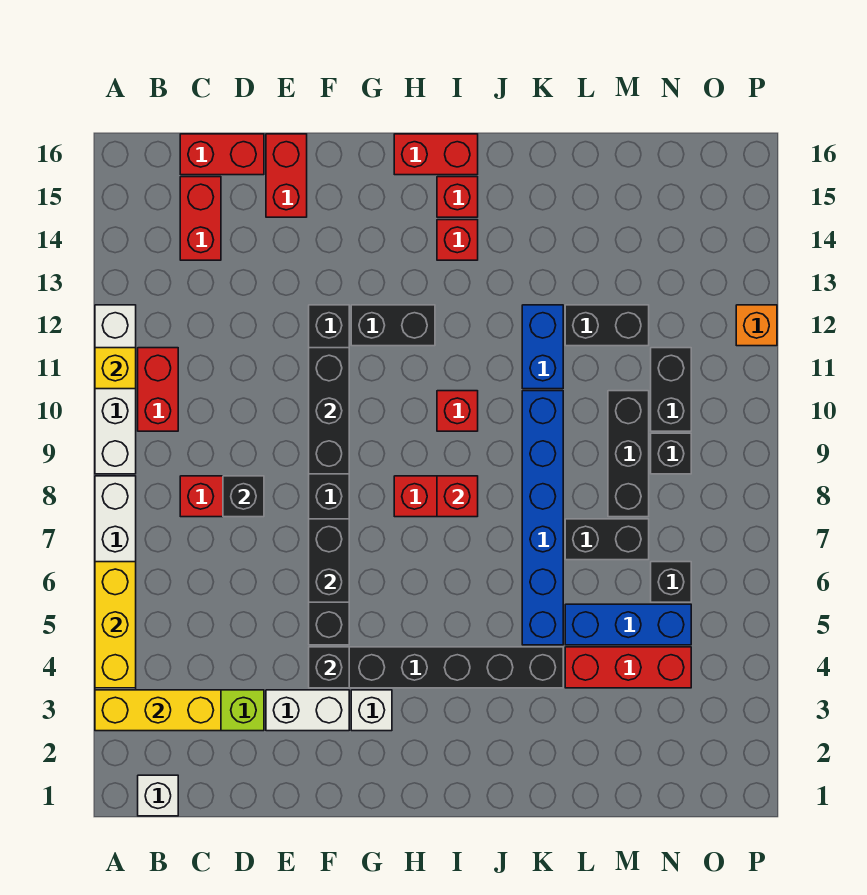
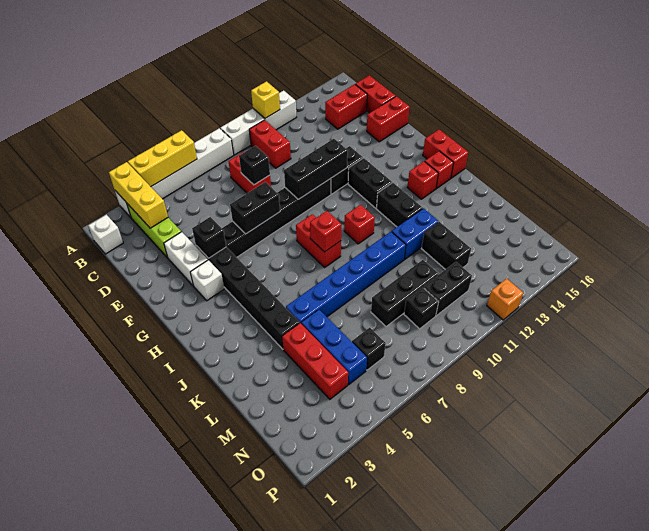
red brick B10:B11 level 1 -> red brick B10:C10 level 1
black brick L7:M7 level 1 -> black brick I12:J12 level 1

